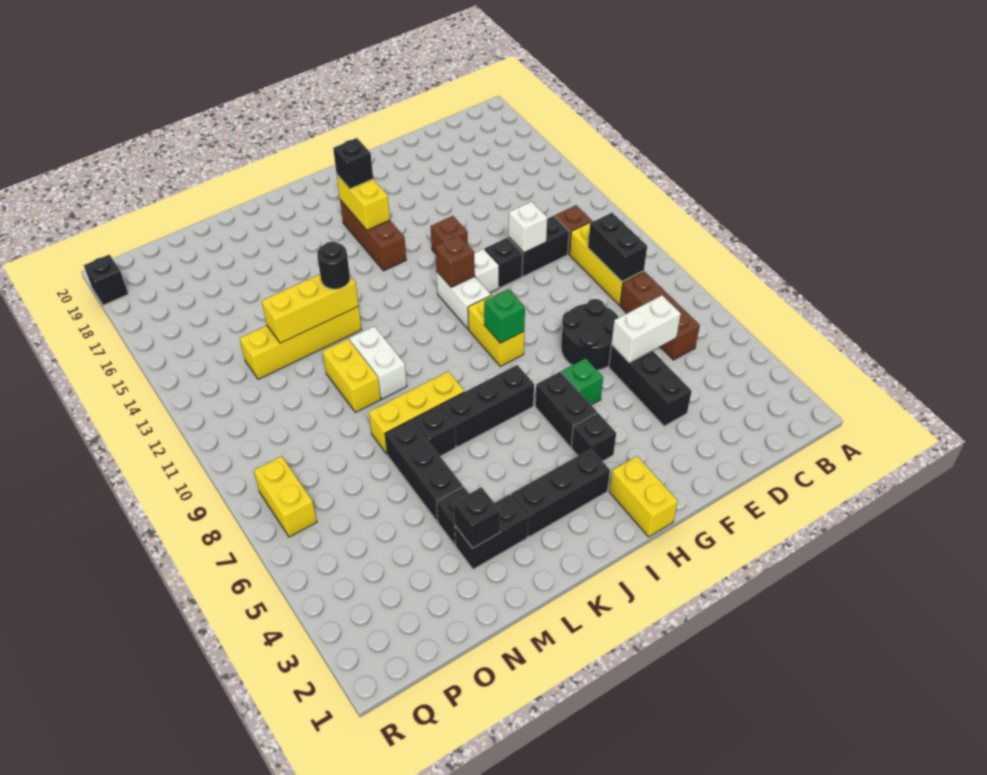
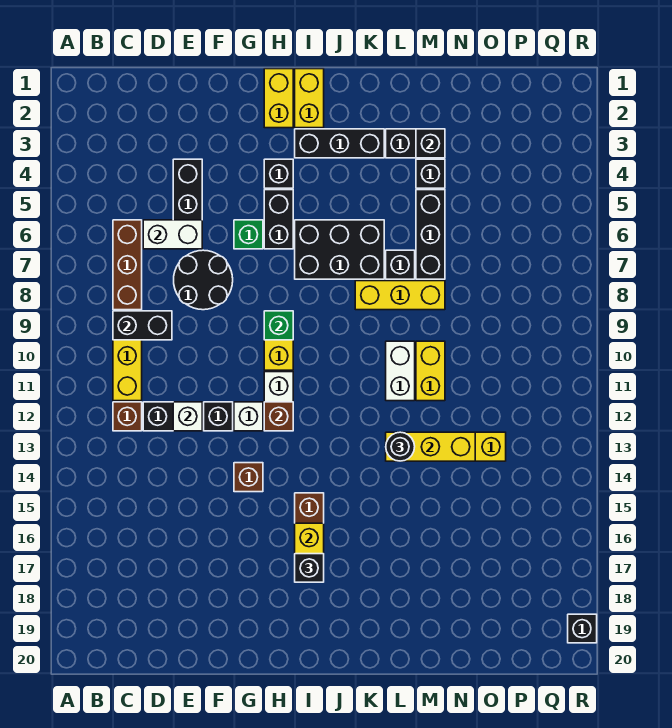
black brick C9:C10 level 2 -> black brick C9:D9 level 2
black brick I7:K7 level 1 -> black brick I6:K7 level 1
yellow brick Q7:Q8 level 1 -> yellow brick I1:I2 level 1

